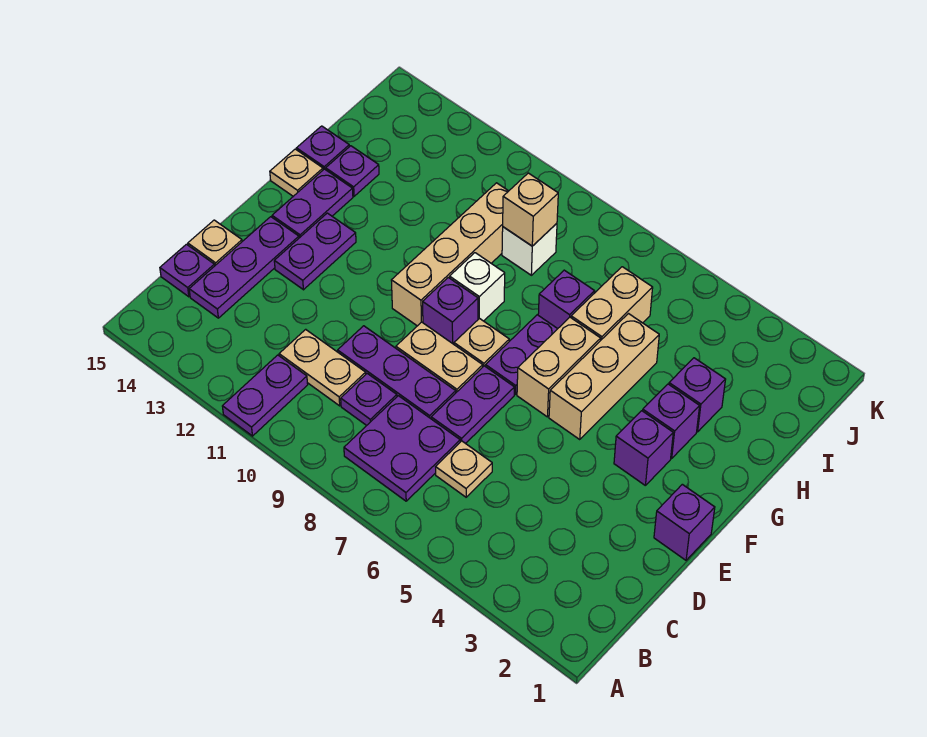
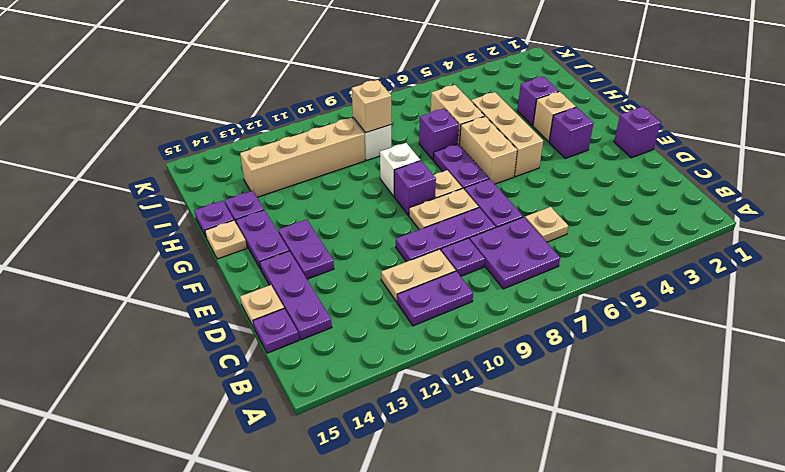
purple plate A11:B11 level 1 -> purple plate B10:B11 level 1
tan brick F10:I10 level 1 -> tan brick I10:I13 level 1
purple brick G3 level 1 -> tan brick G3 level 1

